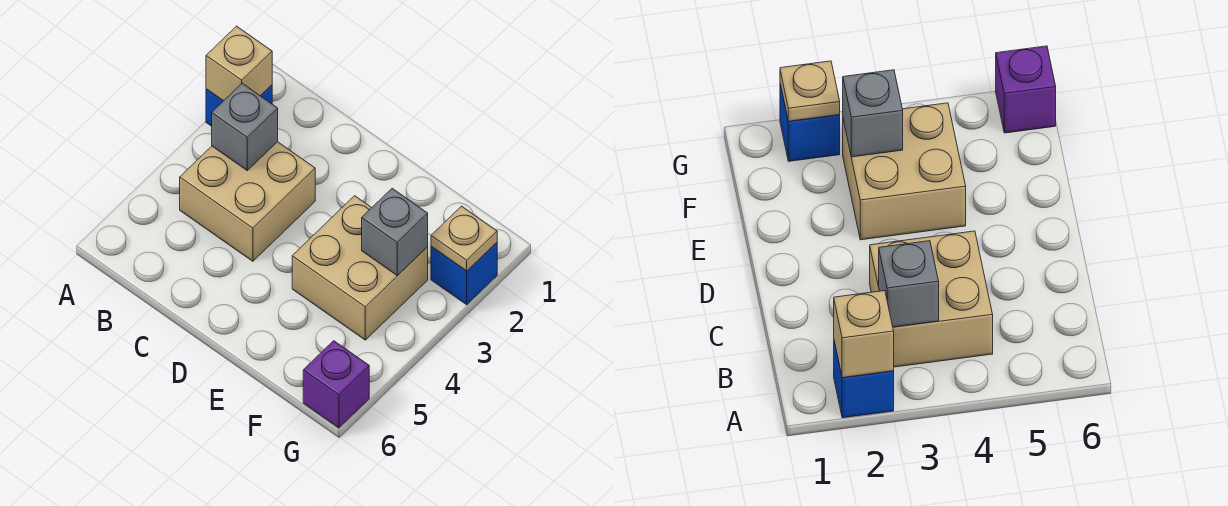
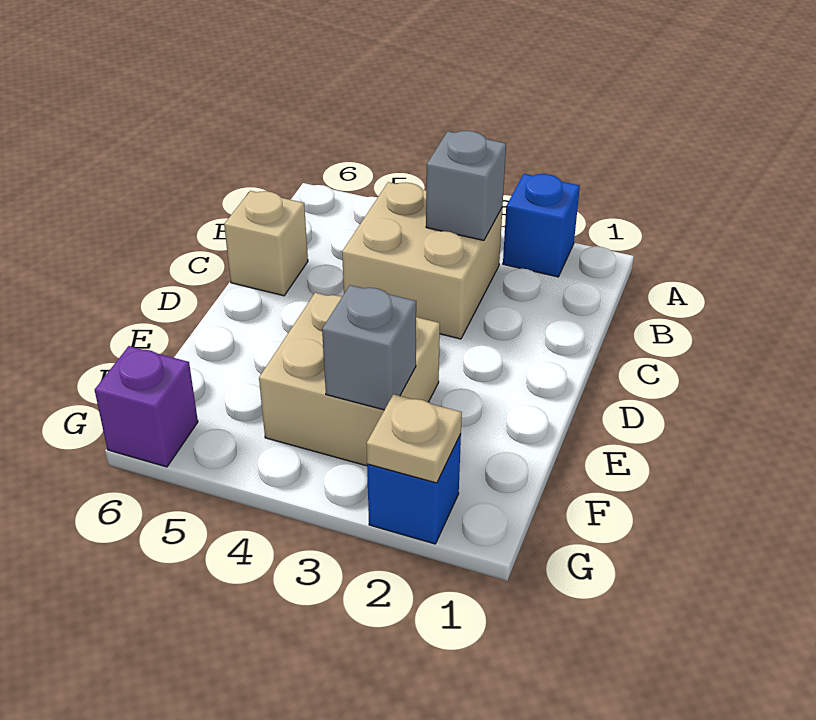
tan brick A2 level 2 -> tan brick C6 level 1

